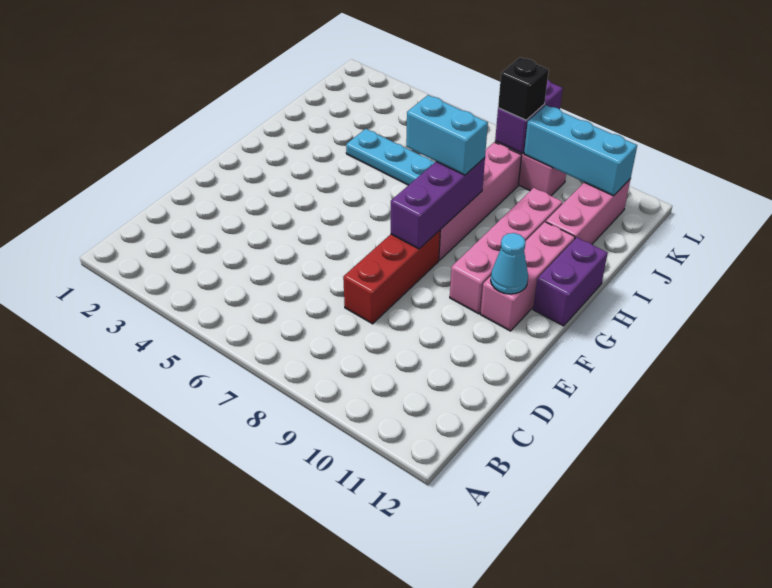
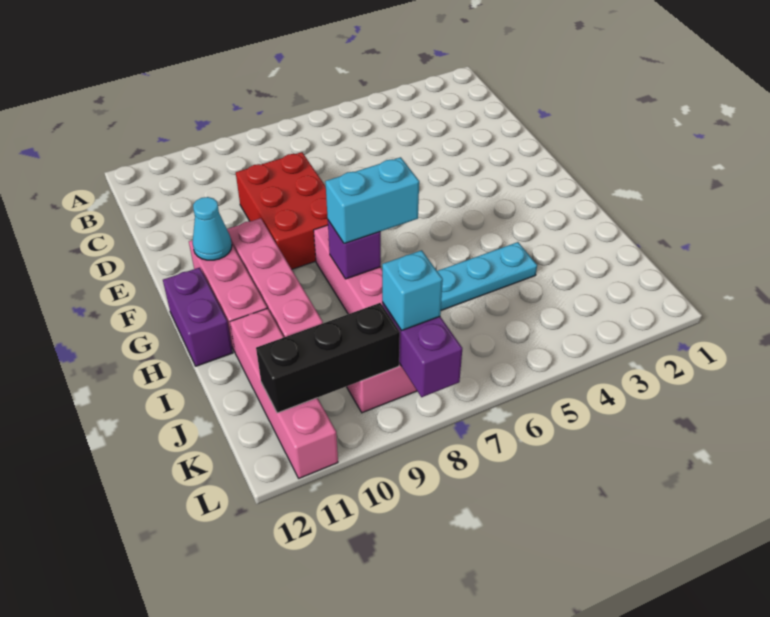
red brick D8:F8 level 1 -> red brick D8:F9 level 1
purple brick F8:H8 level 2 -> purple brick H8 level 2
pink brick I11:K11 level 1 -> pink brick I11:L11 level 1
black brick K8 level 3 -> cyan brick K8 level 3
cyan brick K9:K11 level 2 -> black brick K9:K11 level 2

